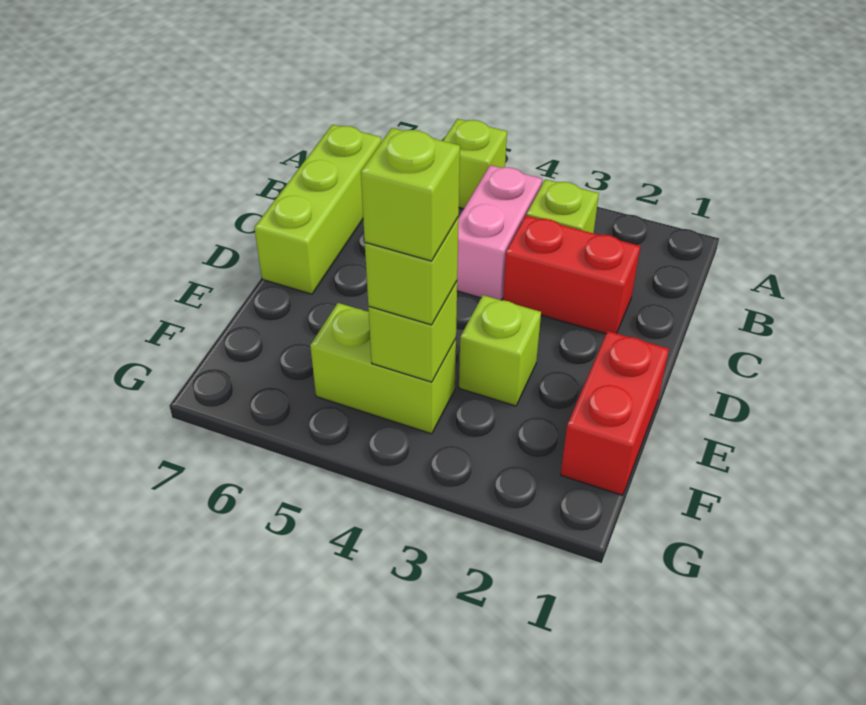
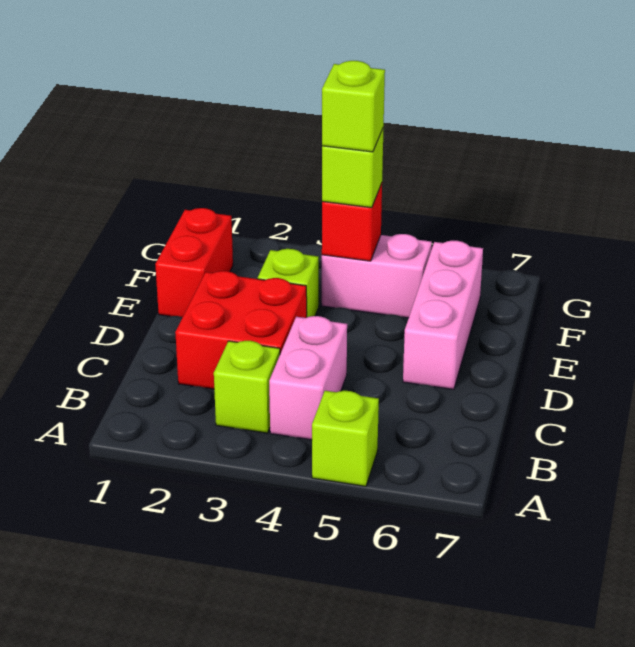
lime brick B7:D7 level 1 -> none
red brick C2:C3 level 1 -> red brick C2:D3 level 1
none -> pink brick D6:F6 level 1
lime brick F4:F5 level 1 -> pink brick F4:F5 level 1
lime brick F4 level 2 -> red brick F4 level 2

